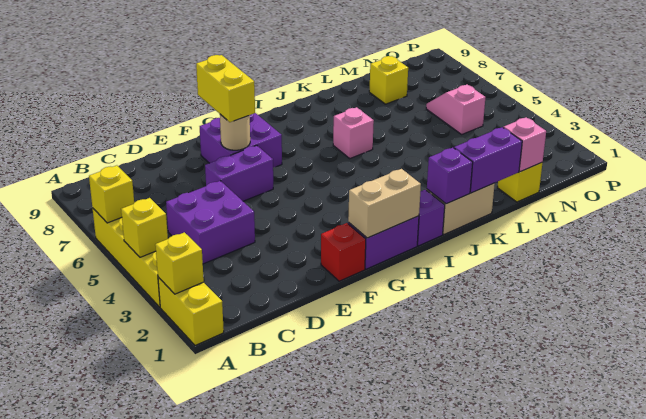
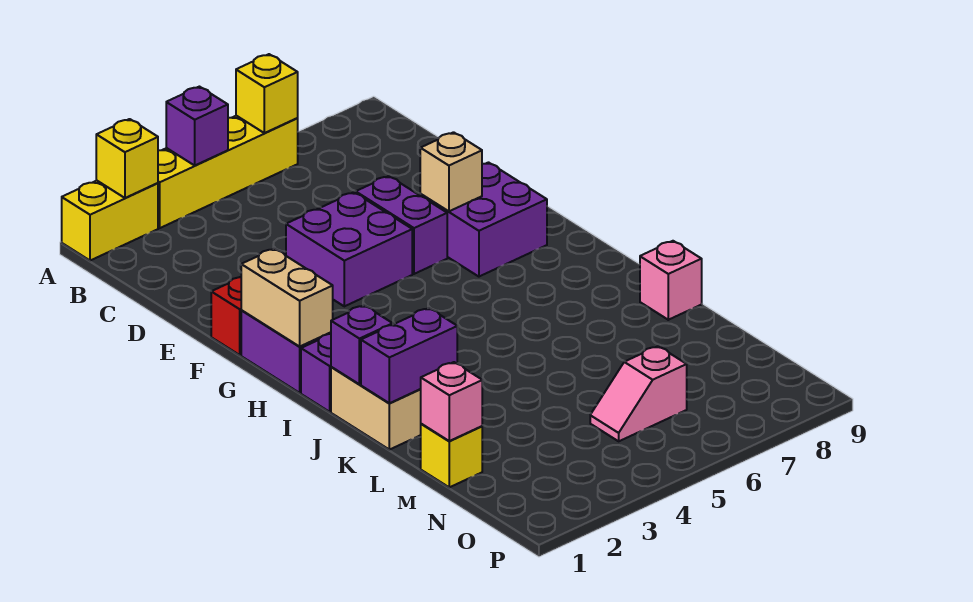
yellow brick A4 level 2 -> purple brick A4 level 2
purple brick C4:D5 level 1 -> purple brick E4:F5 level 1
tan round brick F7 level 2 -> tan brick F7 level 2
yellow brick F7:F8 level 3 -> none
pink brick J6 level 1 -> pink brick K9 level 1
purple brick K1:L1 level 2 -> purple brick K1:K2 level 2
yellow brick M8 level 1 -> none
pink slope N5:N6 level 1 top 5 -> pink slope N5:N6 level 1 top 6

